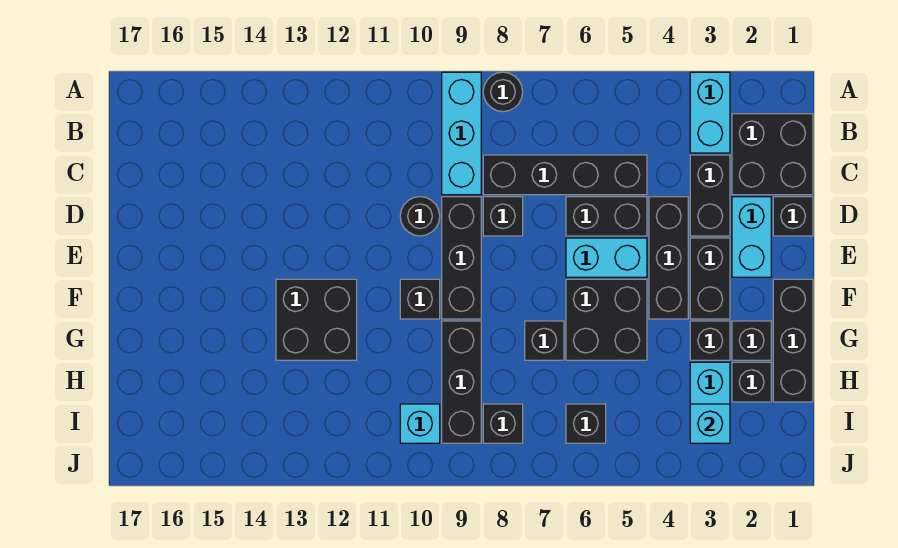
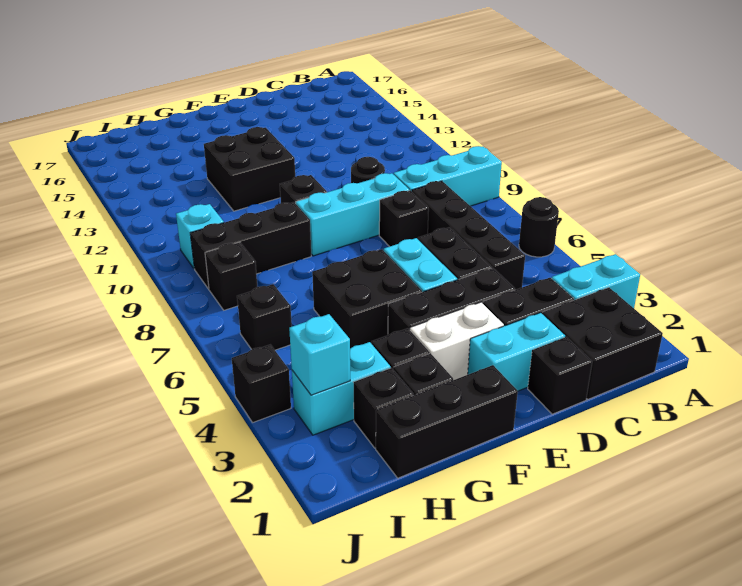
black round brick A8 level 1 -> black round brick A6 level 1
black brick D9:F9 level 1 -> cyan brick D9:F9 level 1
black brick E3:F3 level 1 -> white brick E3:F3 level 1
black brick G7 level 1 -> black brick J4 level 1

